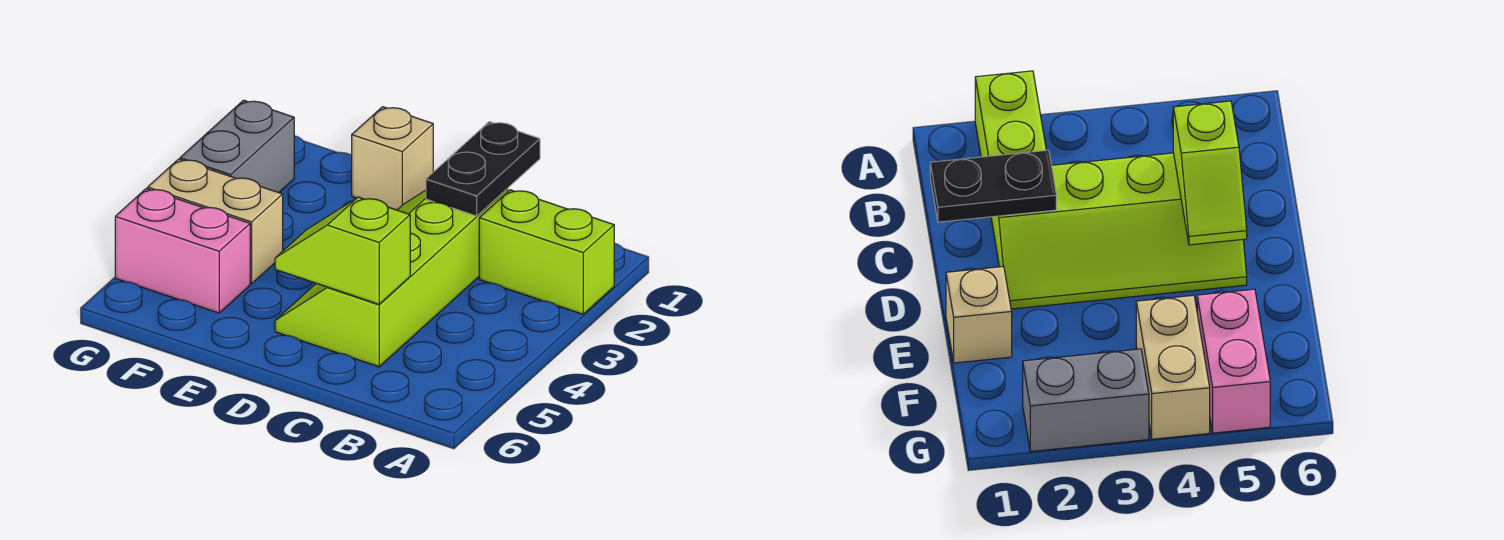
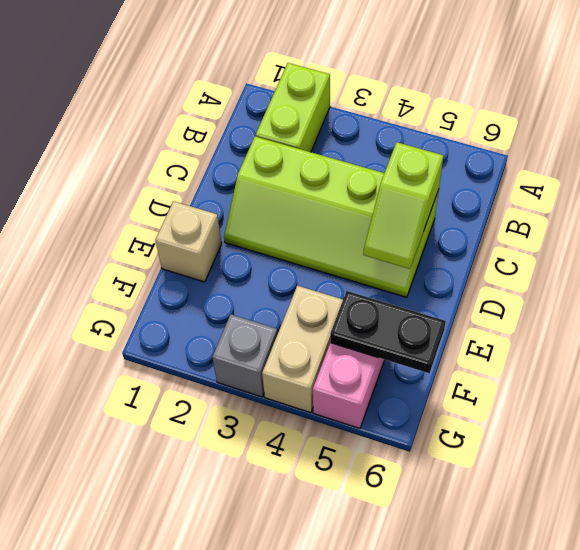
black plate C1:C2 level 2 -> black plate F5:F6 level 2
grey brick G2:G3 level 1 -> grey brick G3 level 1

